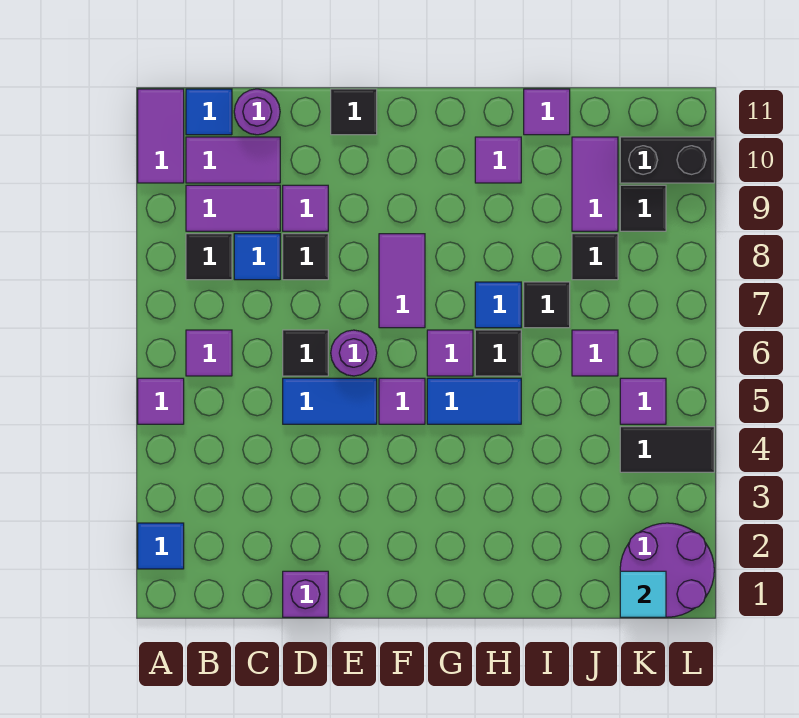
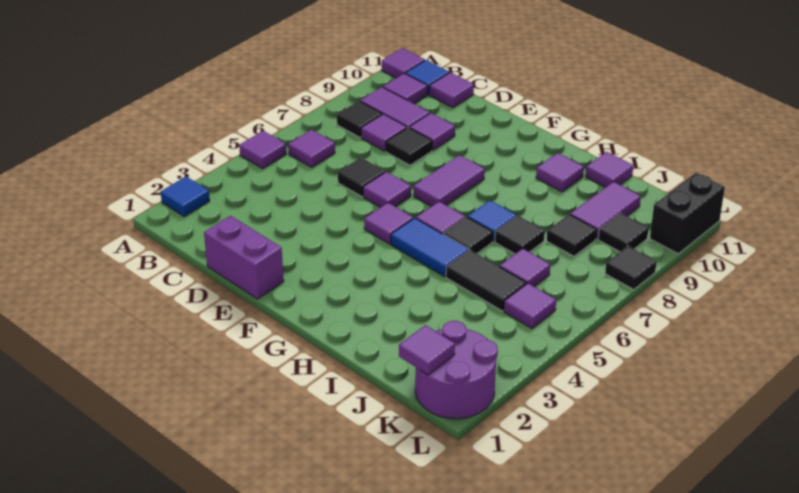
purple tile A10:A11 level 1 -> purple tile A11 level 1
purple tile B10:C10 level 1 -> purple tile B10 level 1
blue tile C8 level 1 -> purple tile C8 level 1
purple round brick C11 level 1 -> purple tile C11 level 1
purple brick D1 level 1 -> purple brick D1:E1 level 1
blue tile D5:E5 level 1 -> none
purple round brick E6 level 1 -> purple tile E6 level 1
black tile E11 level 1 -> black tile L8 level 1
cyan tile K1 level 2 -> purple tile K1 level 2
black tile K4:L4 level 1 -> black tile I5:J5 level 1
black brick K10:L10 level 1 -> black brick L10:L11 level 1

